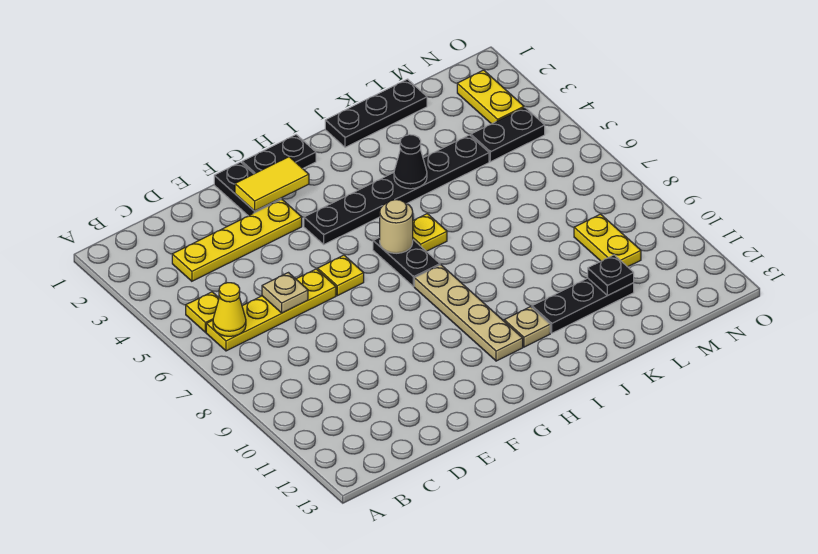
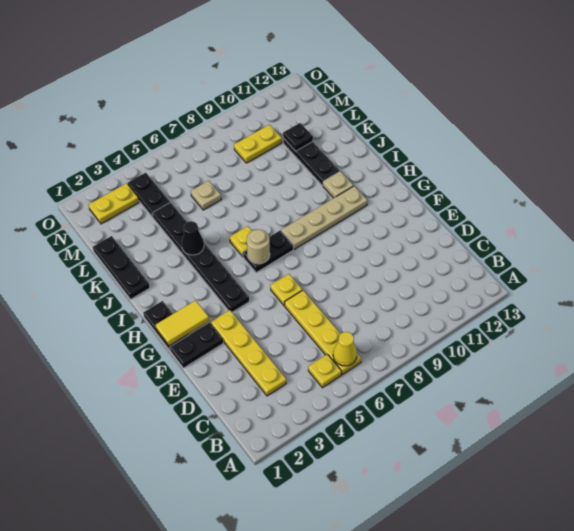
tan plate D6 level 2 -> tan plate L6 level 1
yellow tile F2:G2 level 2 -> yellow tile G1:G2 level 2

